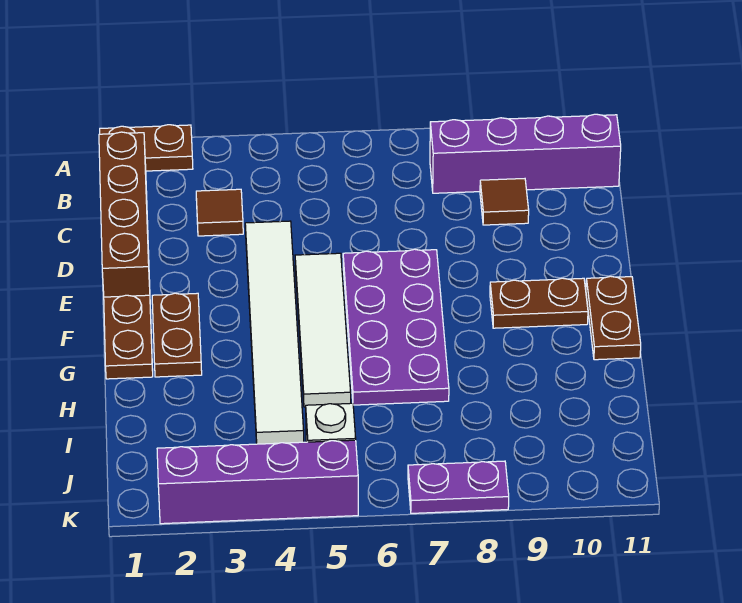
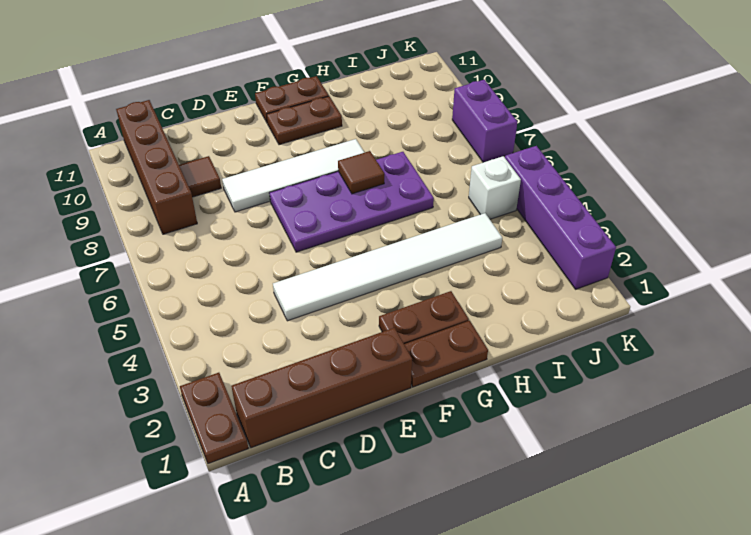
purple brick B8:B11 level 1 -> brown brick B8:B11 level 1
brown tile C3 level 1 -> brown tile G7 level 2
white tile E5:H5 level 1 -> white tile D8:G8 level 1
brown plate F9:F10 level 1 -> brown plate F10:G10 level 1
purple plate K7:K8 level 1 -> purple brick K7:K8 level 1

